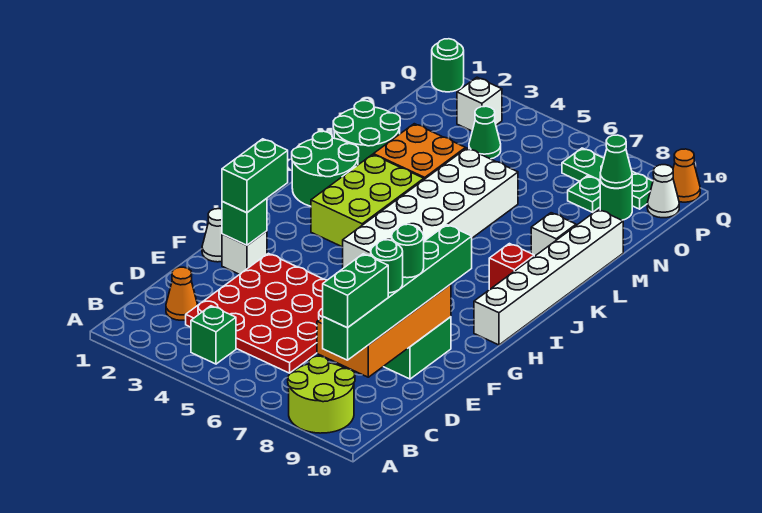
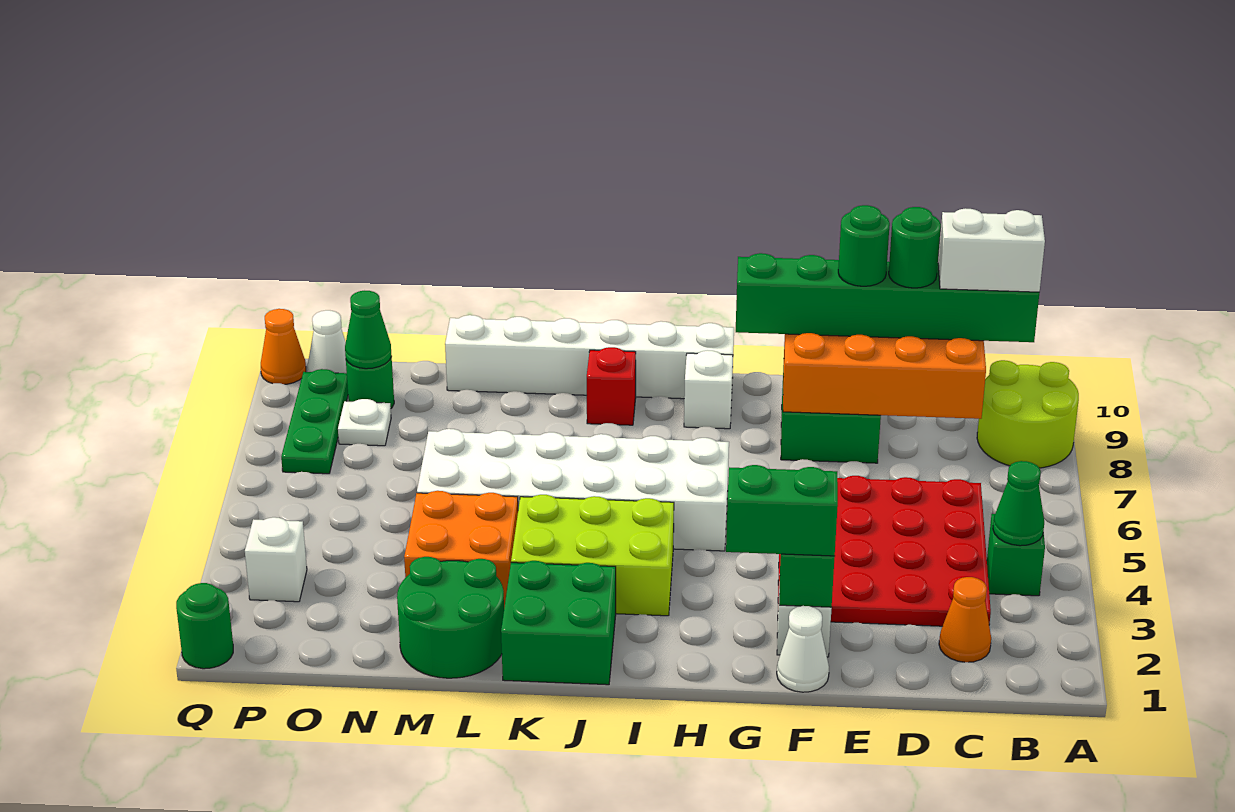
green brick B9:C9 level 4 -> white brick B9:C9 level 4
green round brick J1:K2 level 1 -> green brick J1:K2 level 1
white brick L9 level 1 -> white brick H9 level 1
green cone O4 level 1 -> green cone B4 level 2
green plate O8 level 1 -> white plate O8 level 1

